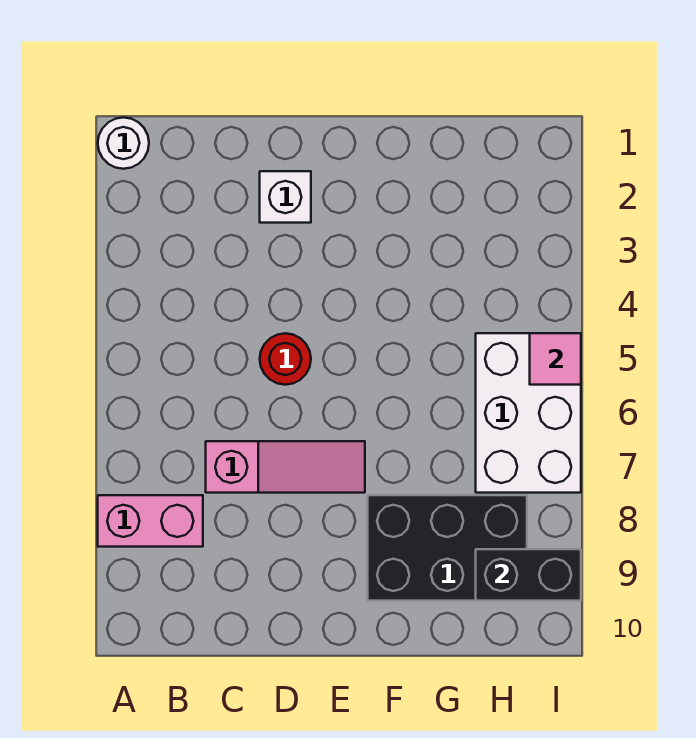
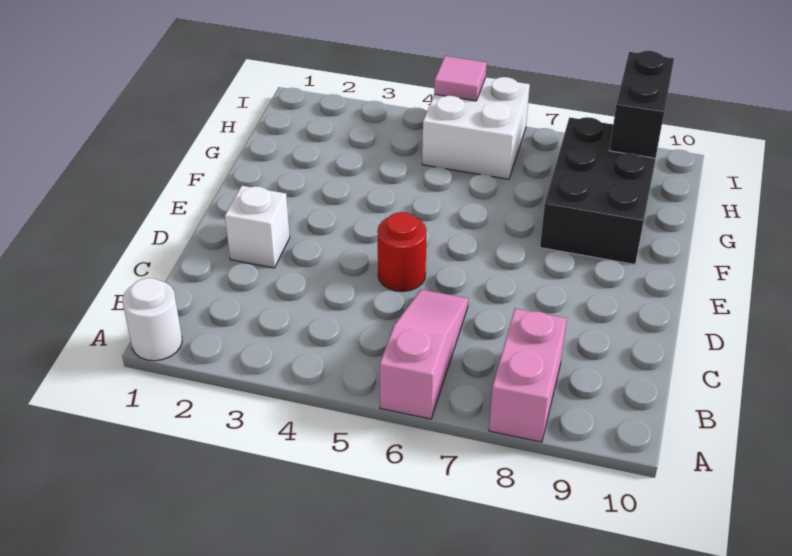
pink slope C7:E7 level 1 top C -> pink slope A6:C6 level 1 top A
white brick H5:I7 level 1 -> white brick H5:I6 level 1

